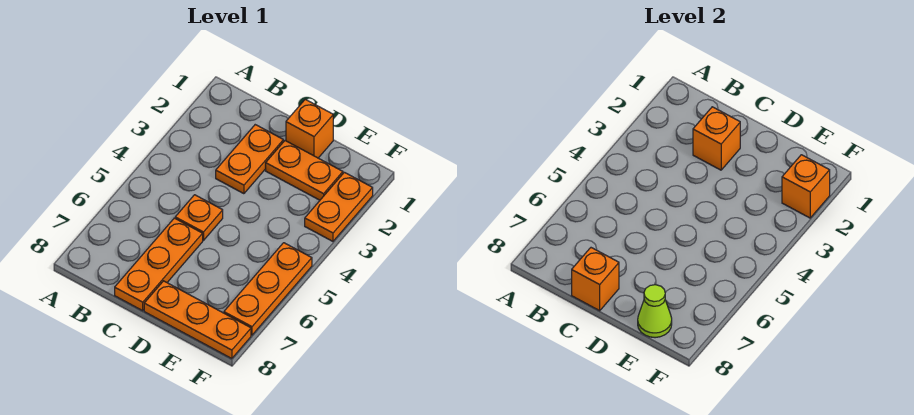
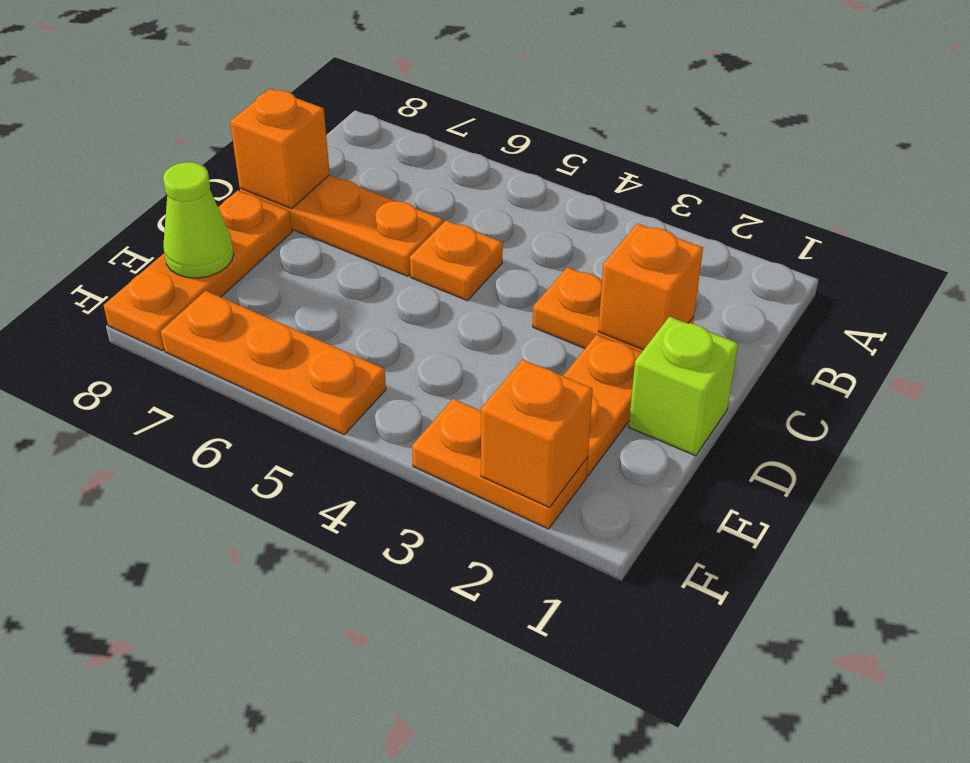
orange brick D1 level 1 -> lime brick D1 level 1

